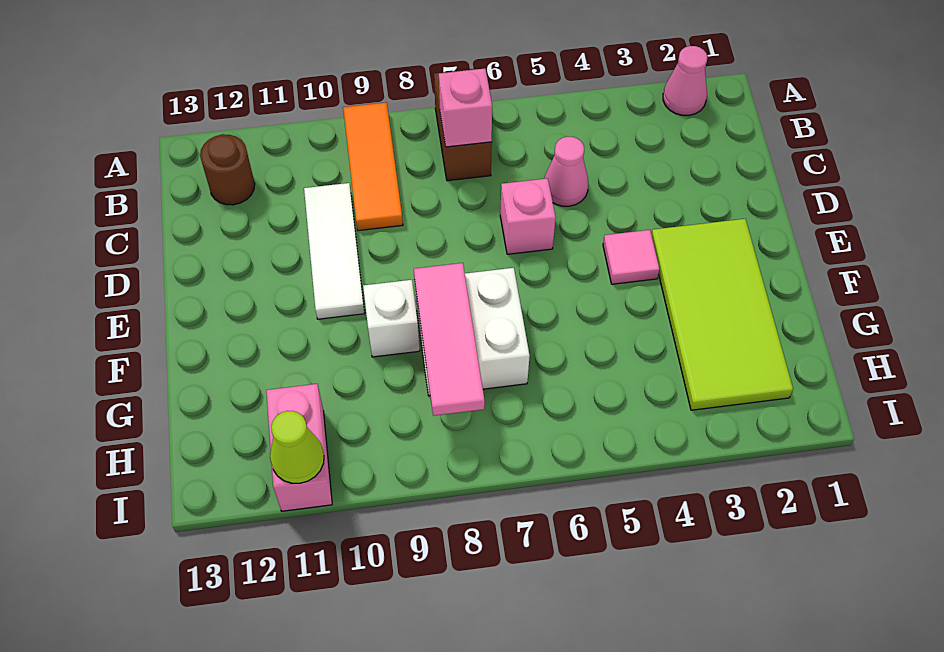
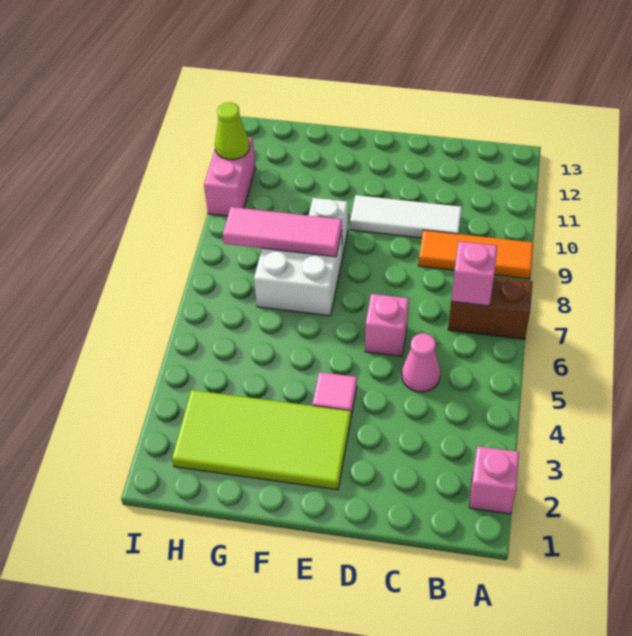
pink cone A2 level 1 -> pink brick A2 level 1
brown round brick B12 level 1 -> none
pink brick H11:I11 level 1 -> pink brick I10:I11 level 1

